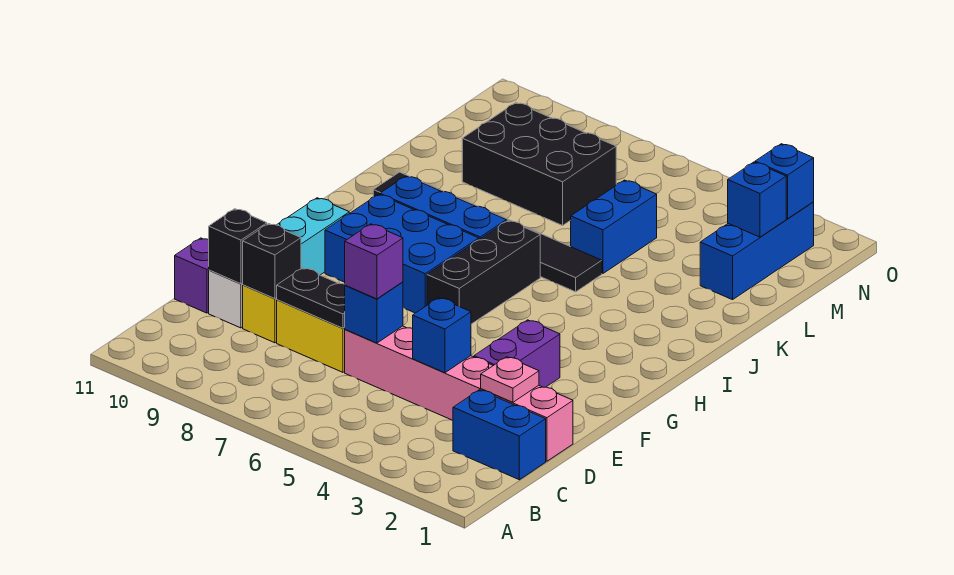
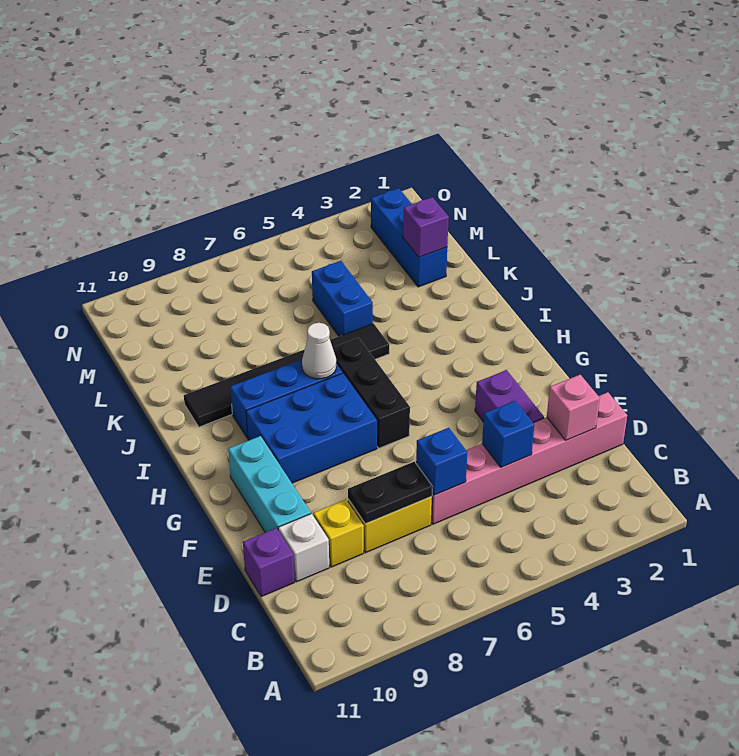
blue brick C1:C2 level 1 -> none
pink plate D2 level 2 -> pink brick D2 level 2
purple brick D6 level 3 -> purple brick L2 level 2
black brick D9 level 2 -> none
black brick D10 level 2 -> none
none -> white cone I7 level 2
black brick L7:M9 level 1 -> none
blue brick M2 level 2 -> none
blue brick N2 level 2 -> none

